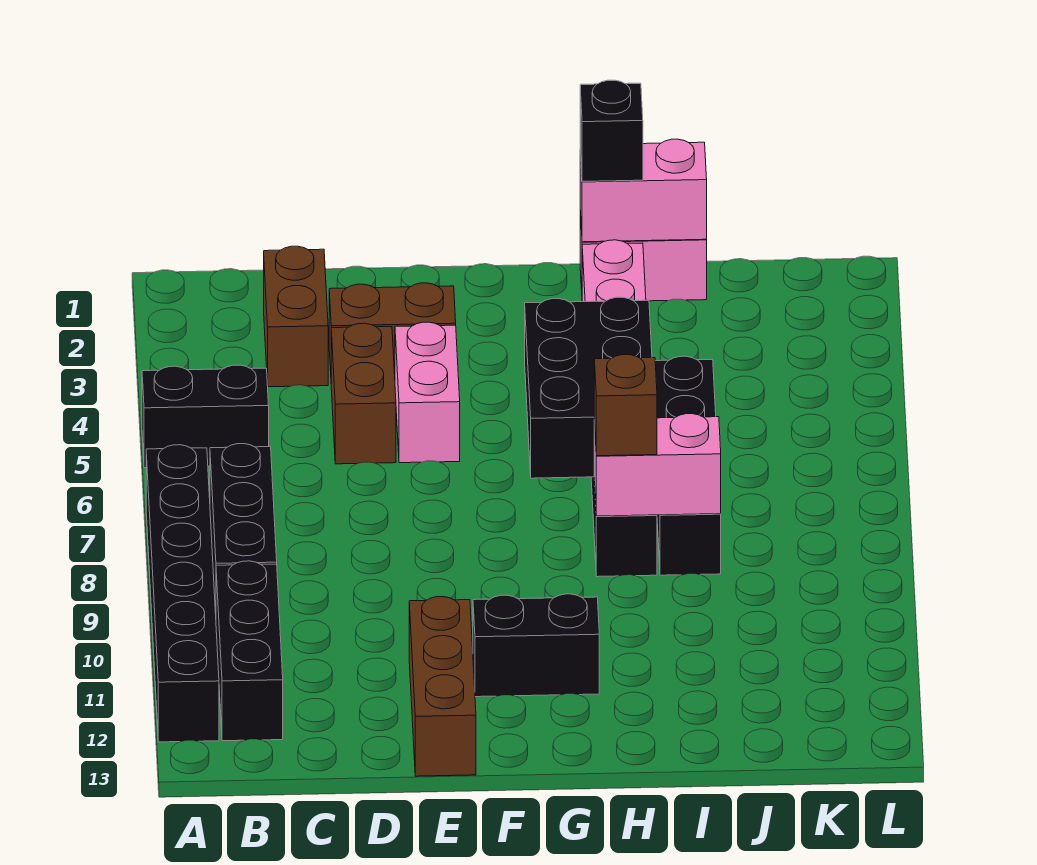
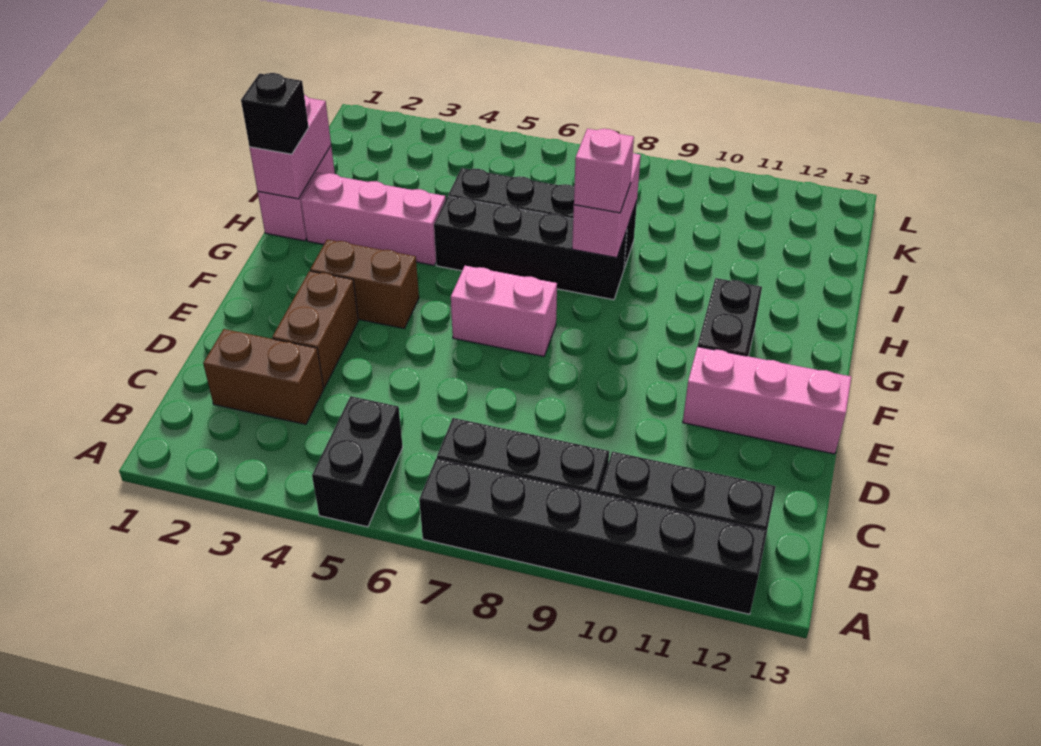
brown brick D4:D5 level 1 -> brown brick F3:F4 level 1
pink brick E4:E5 level 1 -> pink brick F6:F7 level 1
brown brick E11:E13 level 1 -> pink brick E11:E13 level 1
black brick G5:H7 level 2 -> none
brown brick H8 level 3 -> pink brick H8 level 3

